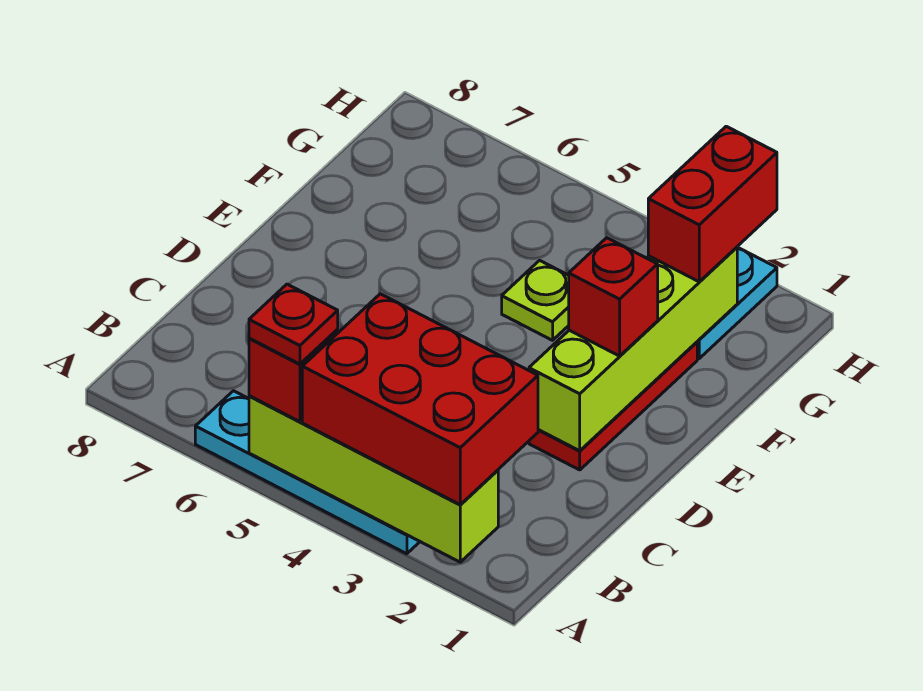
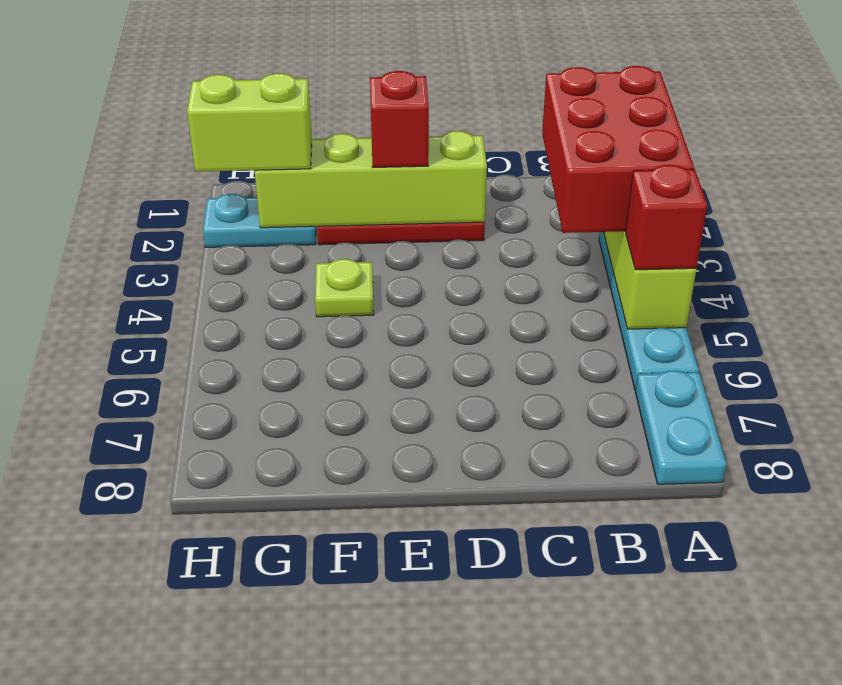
red plate A5 level 4 -> none
none -> cyan plate A7:A8 level 1
red brick G2:H2 level 3 -> lime brick G2:H2 level 3

